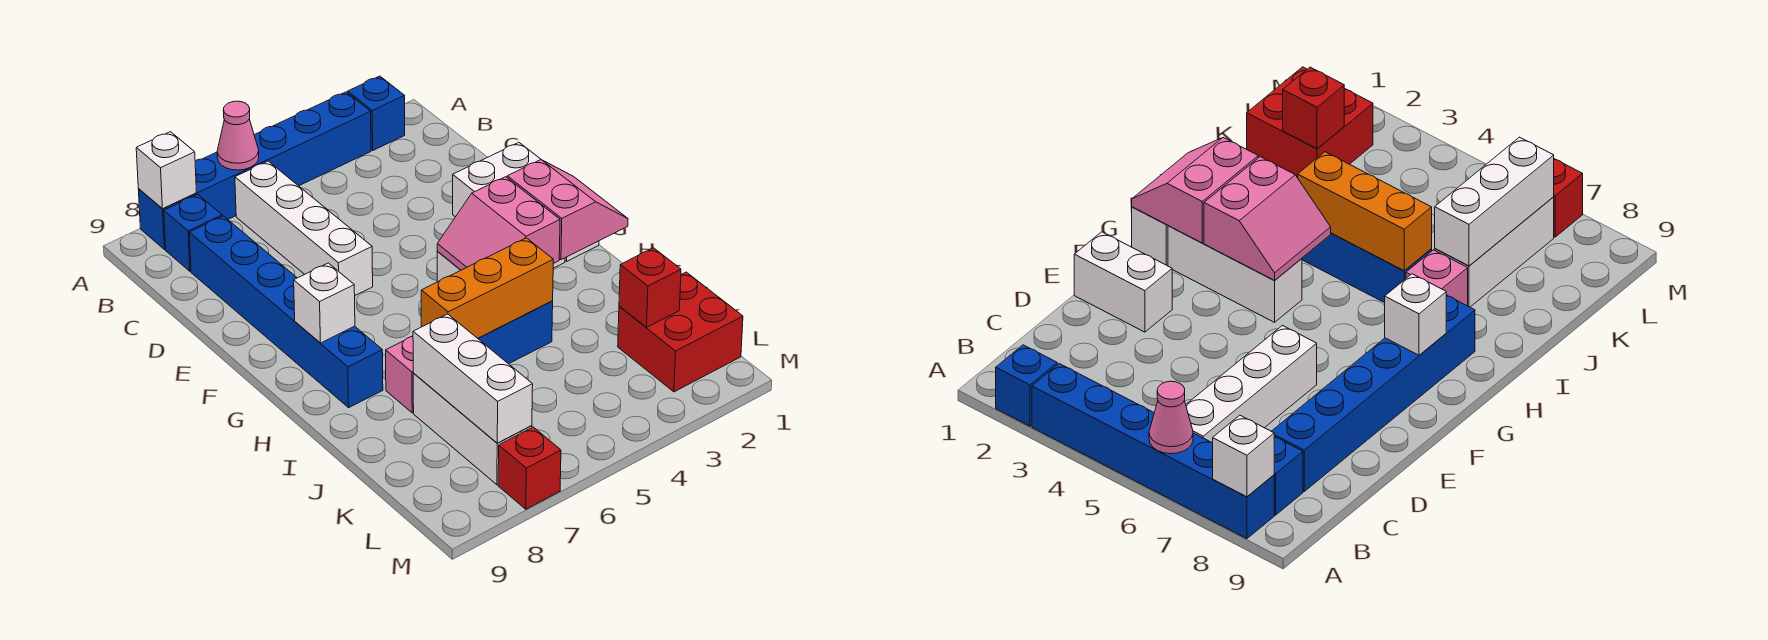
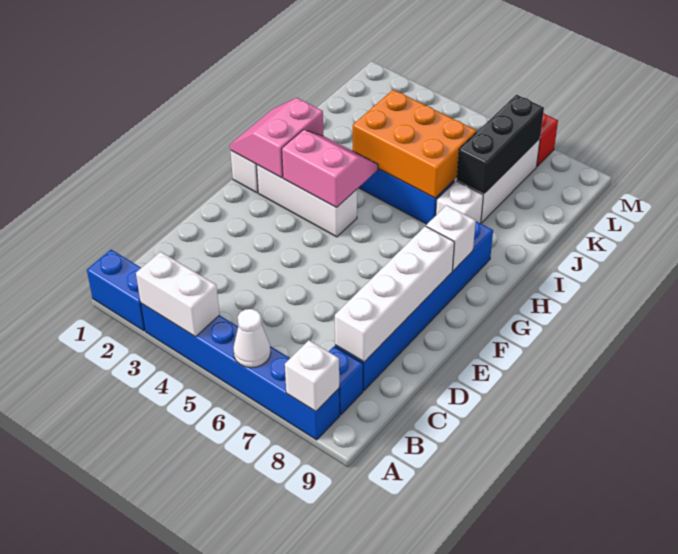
blue brick A2 level 1 -> blue brick A1:A2 level 1
pink cone A6 level 2 -> white cone A6 level 2
white brick B6:E6 level 1 -> white brick C8:F8 level 2
white brick E1:E2 level 1 -> white brick A3:A4 level 2
pink slope G3:H4 level 2 top 3 -> pink slope G3:H4 level 2 top G
orange brick I4:I6 level 2 -> orange brick I4:J6 level 2
pink brick I7 level 1 -> white brick I7 level 1
white brick J7:L7 level 2 -> black brick J7:L7 level 2
red brick K1:L2 level 1 -> none
red brick K2 level 2 -> none

